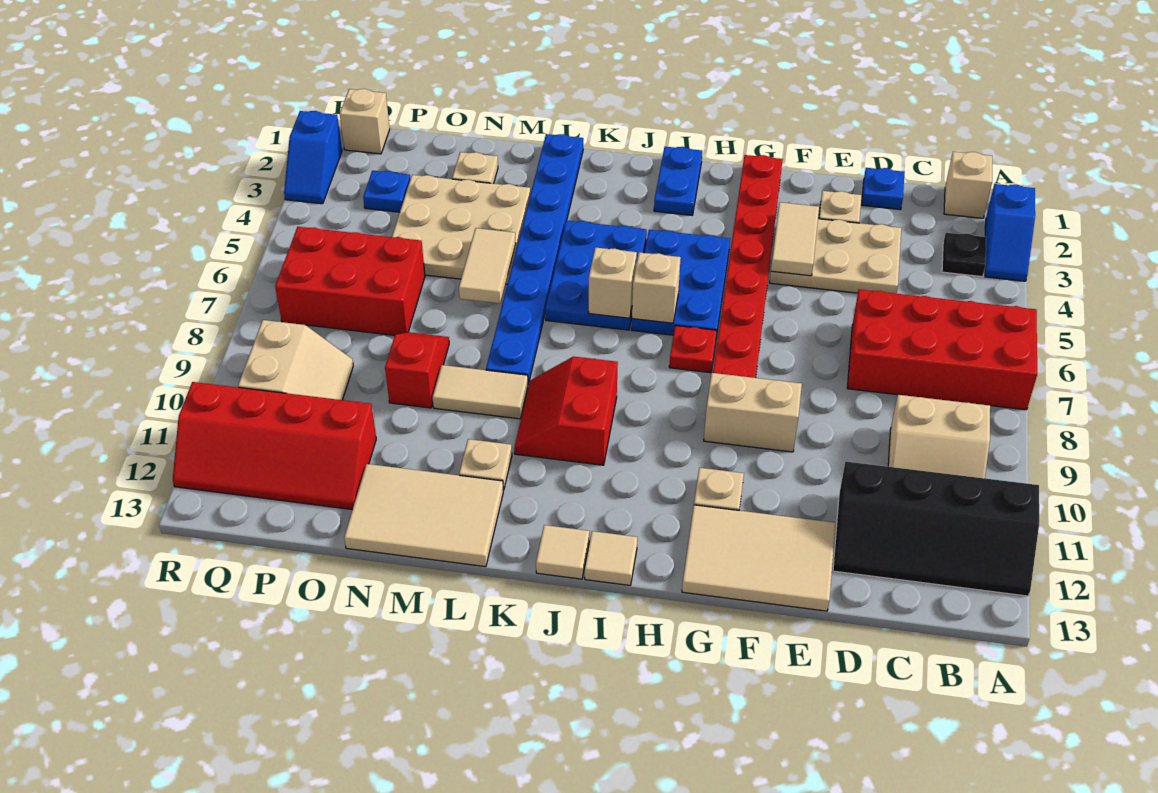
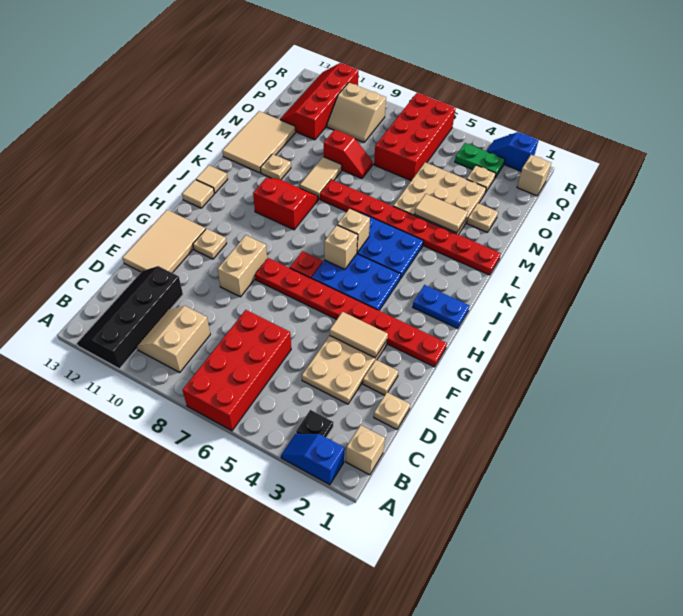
blue plate D1 level 1 -> tan plate D1 level 1
blue plate L1:L8 level 1 -> red plate L1:L8 level 1
tan tile M5:M6 level 2 -> tan tile M3:M4 level 2
red brick O6:Q7 level 1 -> red brick O6:R7 level 1
blue plate P3 level 1 -> tan plate P3 level 1
none -> green plate Q3:Q4 level 1

